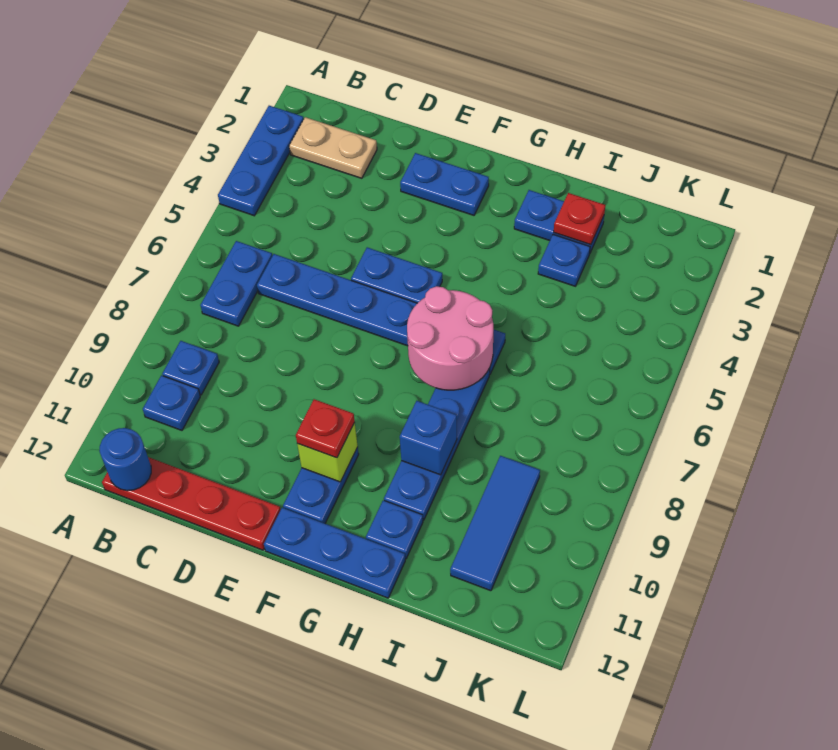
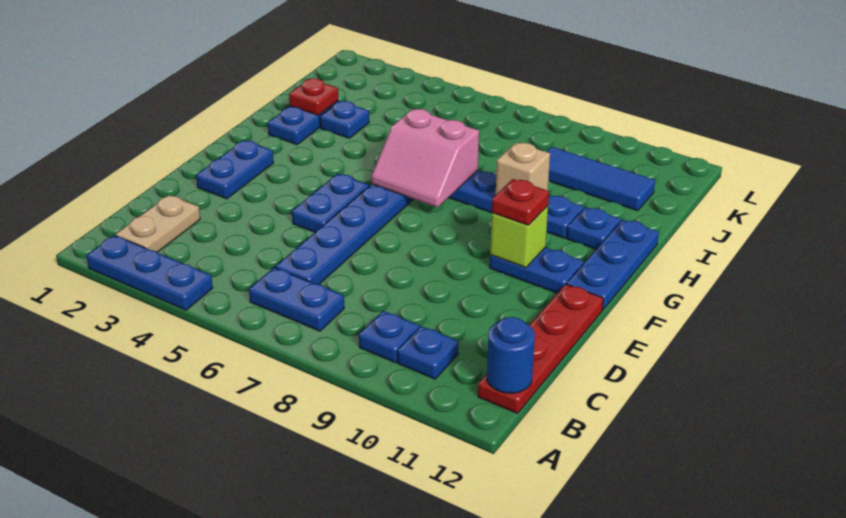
pink round brick G6:H7 level 2 -> pink slope G6:H7 level 2 top H
blue brick H9 level 2 -> tan brick H9 level 2

